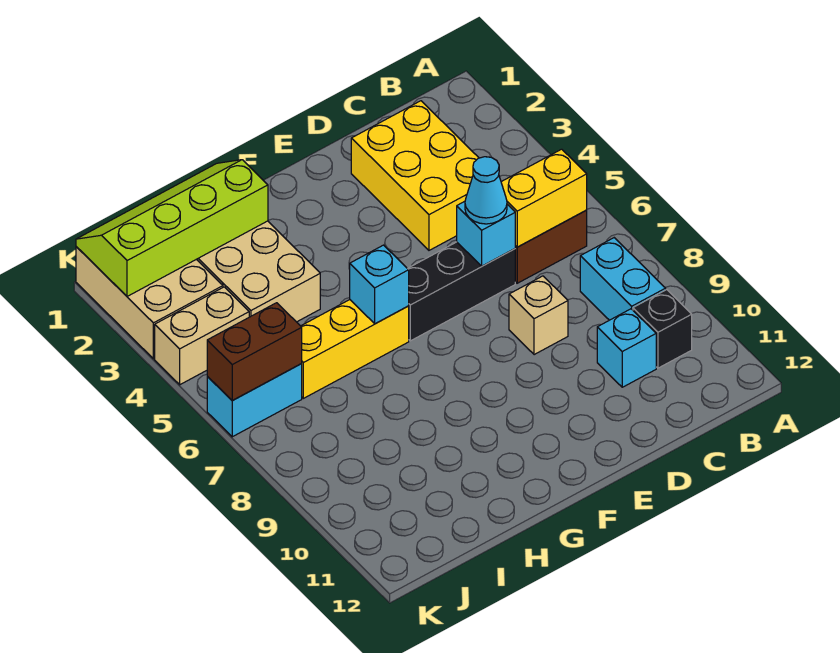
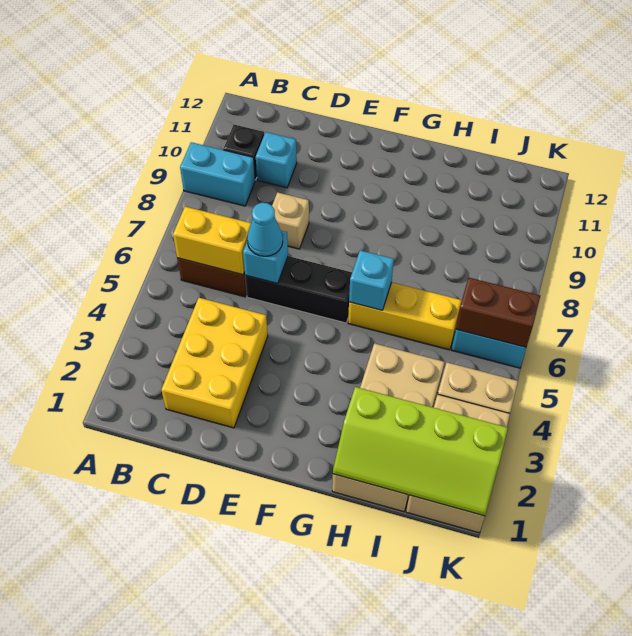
cyan brick B8:B9 level 1 -> cyan brick A9:B9 level 1

